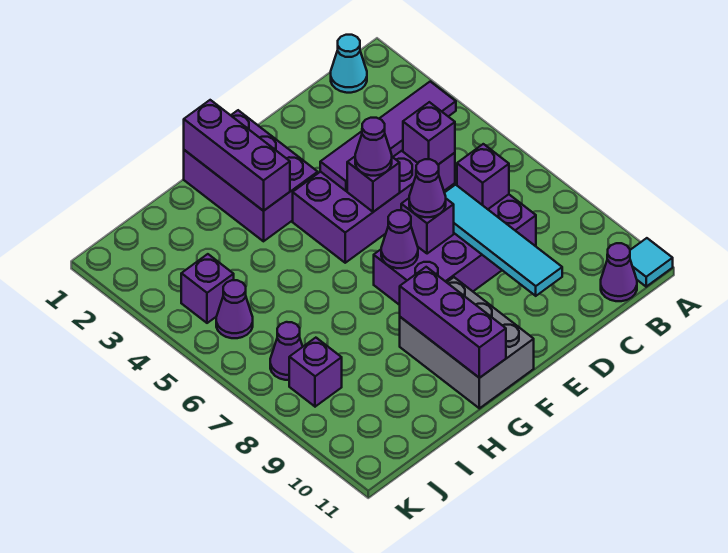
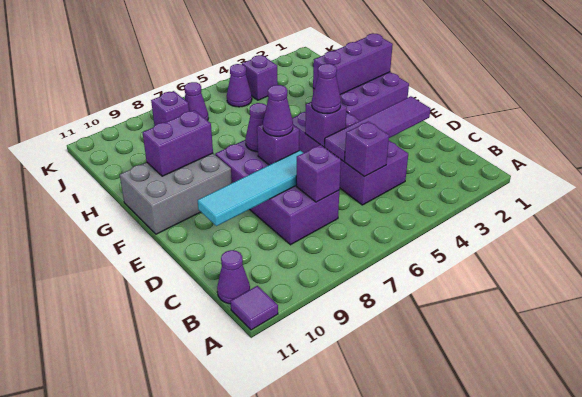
cyan tile A11 level 1 -> purple tile A11 level 1
cyan cone B1 level 1 -> none
purple tile B4:E4 level 2 -> purple tile D2:D5 level 2
purple brick G9:G11 level 2 -> purple brick G9:G10 level 2

